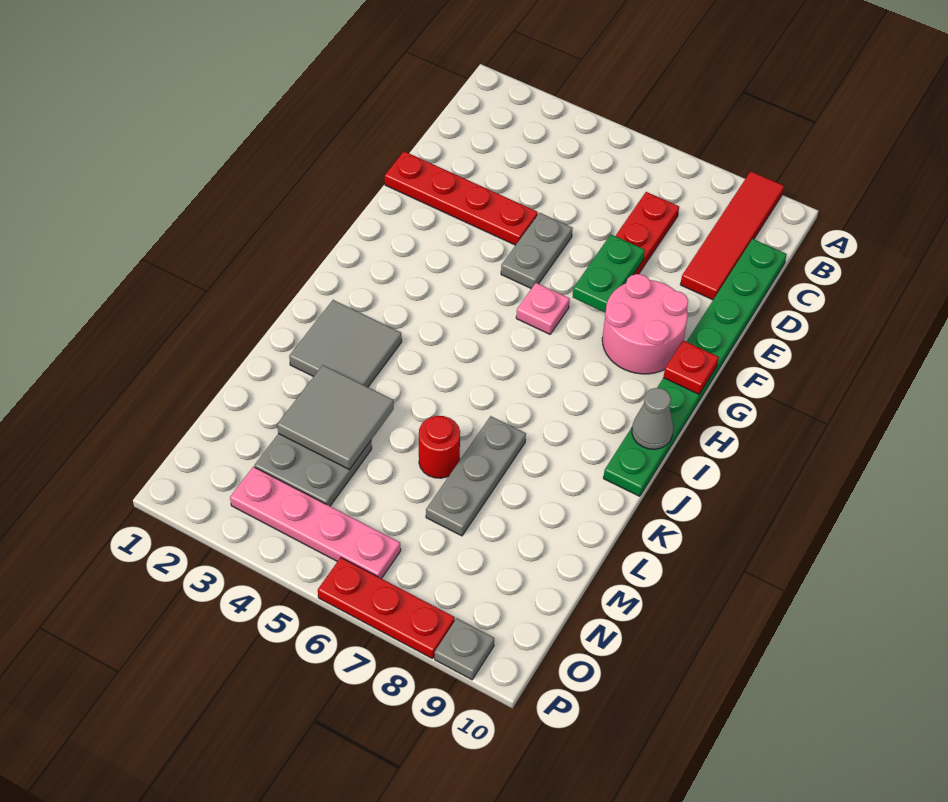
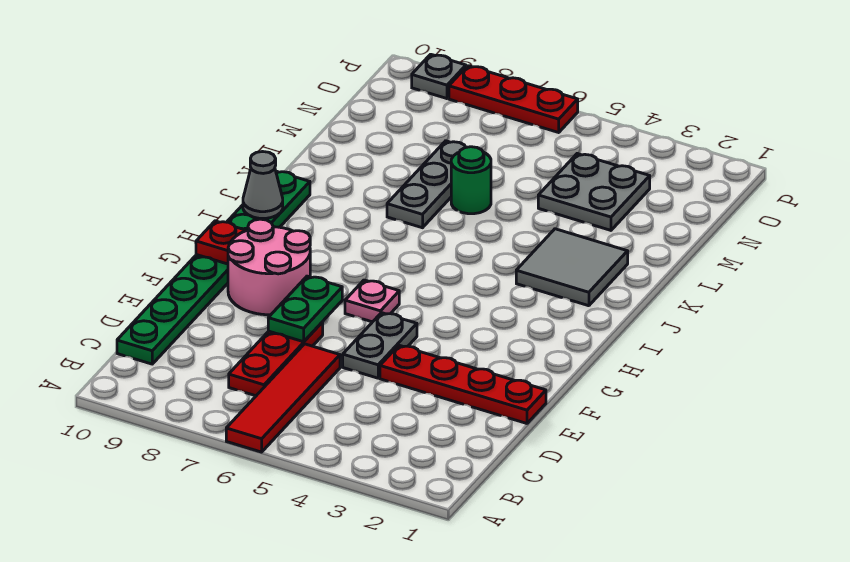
red tile A9:D9 level 1 -> red tile A6:D6 level 1
grey tile L3:M4 level 2 -> none
red round brick L6 level 1 -> green round brick L6 level 1
pink plate O3:O6 level 1 -> none

